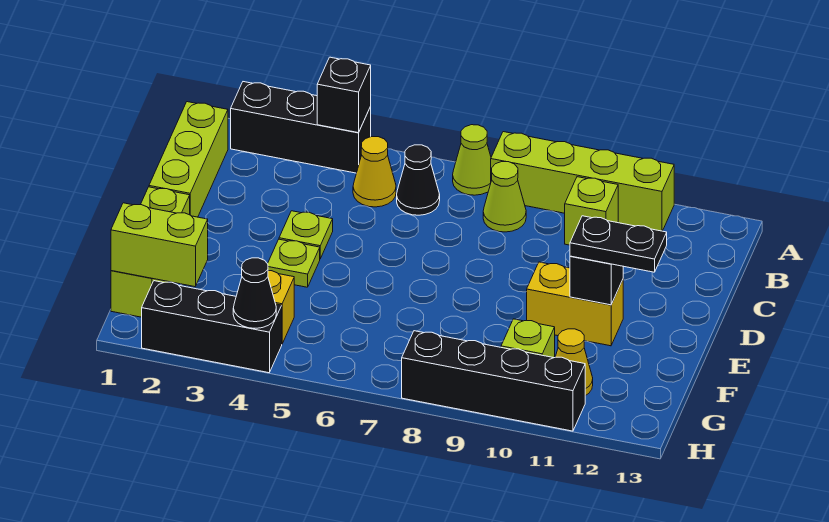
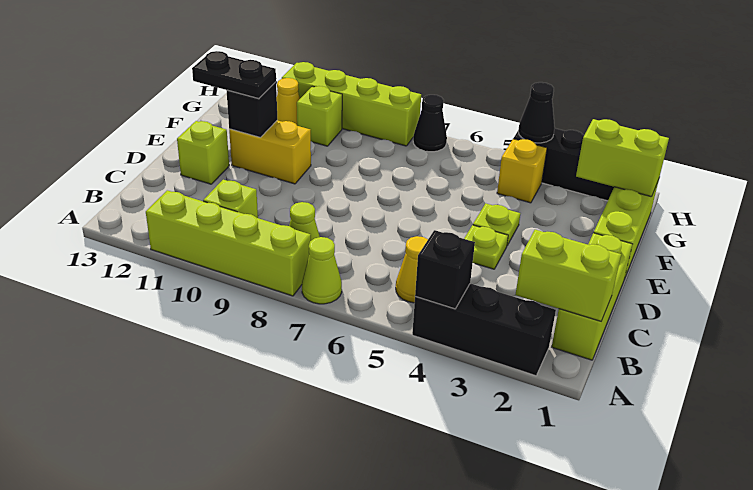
none -> lime brick B1:B2 level 2
black cone B6 level 1 -> black cone H7 level 1
none -> lime brick D12 level 1
black brick H8:H11 level 1 -> lime brick H8:H11 level 1

